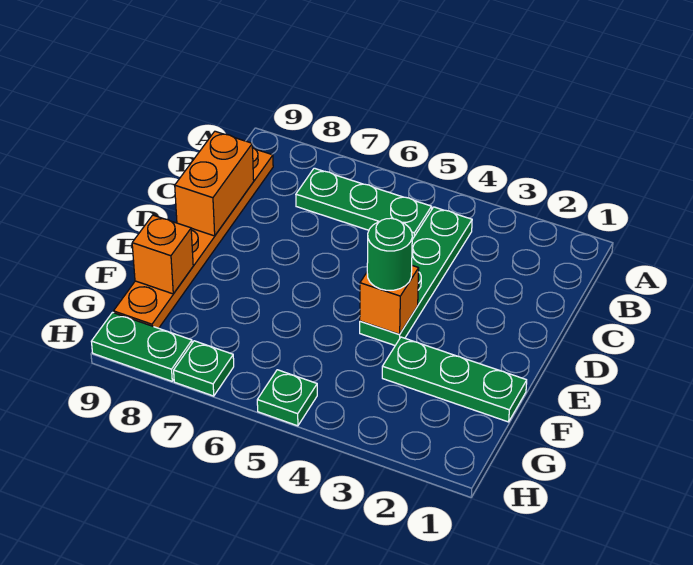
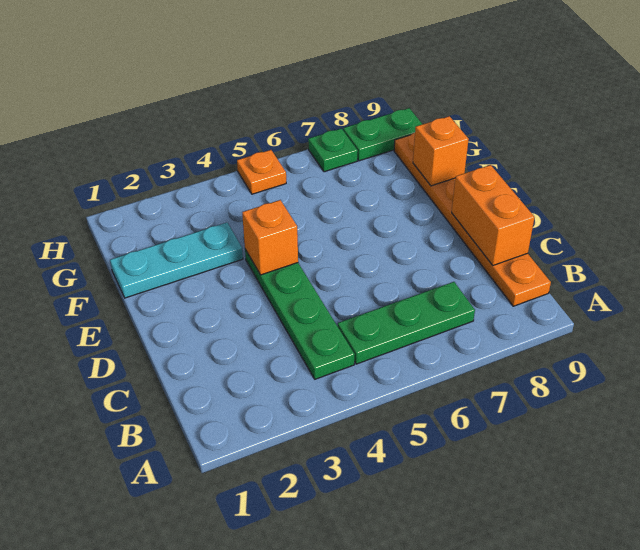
green round brick E4 level 3 -> none
green plate F1:F3 level 1 -> cyan plate F1:F3 level 1
green plate H5 level 1 -> orange plate H5 level 1

